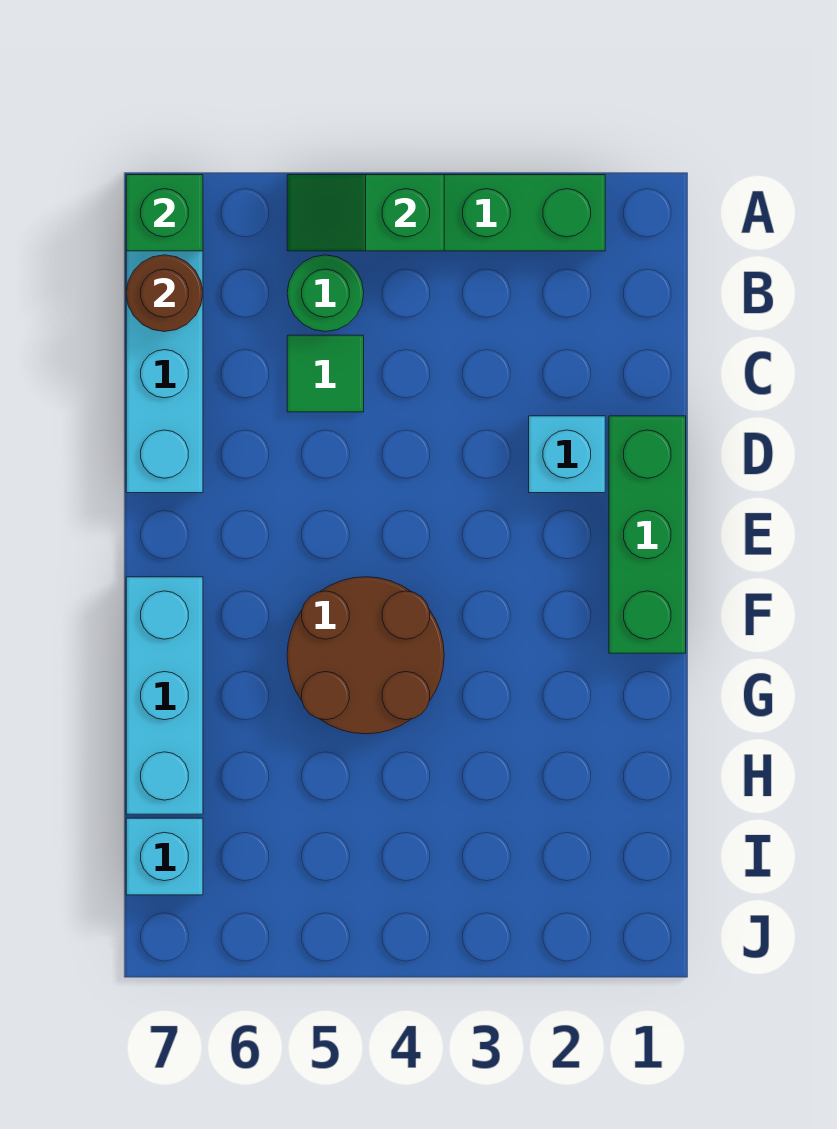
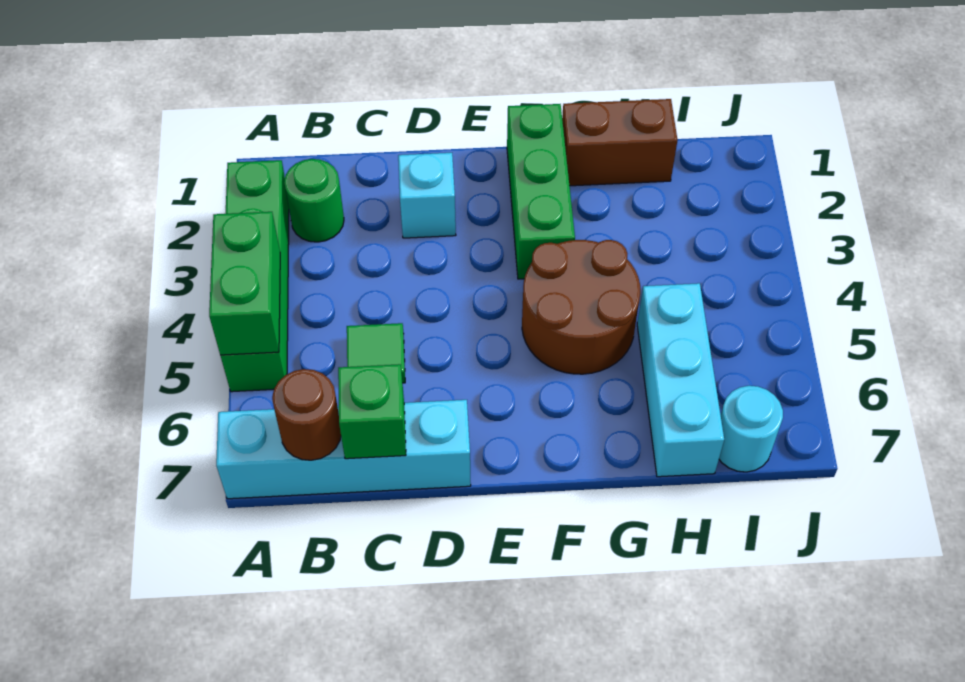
green slope A4:A5 level 2 top 4 -> green brick A4:A5 level 2
green brick A7 level 2 -> green brick C7 level 2
green round brick B5 level 1 -> green round brick B2 level 1
green brick D1:F1 level 1 -> green brick F1:F3 level 1
cyan brick F7:H7 level 1 -> cyan brick H5:H7 level 1
none -> brown brick G1:H1 level 1
cyan brick I7 level 1 -> cyan round brick I7 level 1

